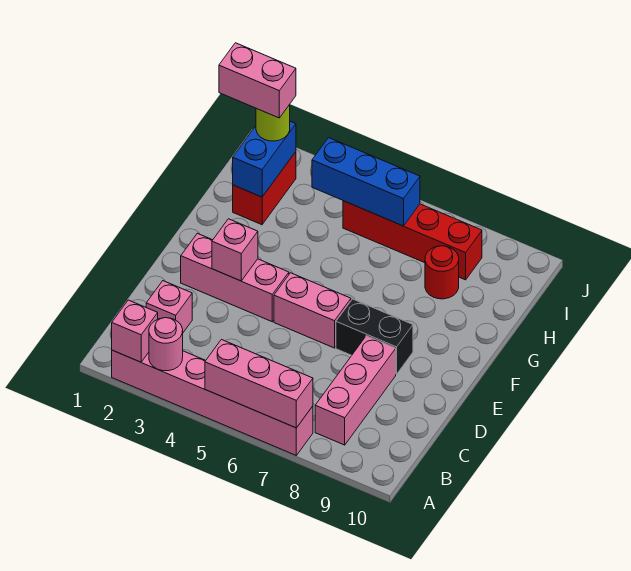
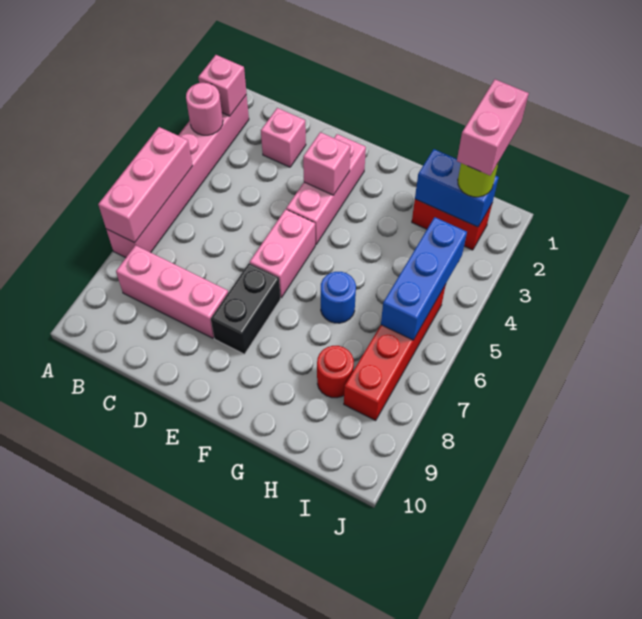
none -> blue round brick G6 level 1

